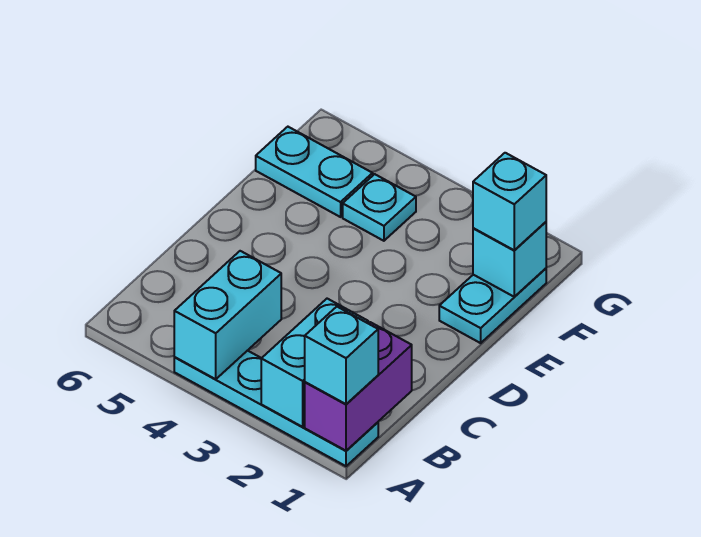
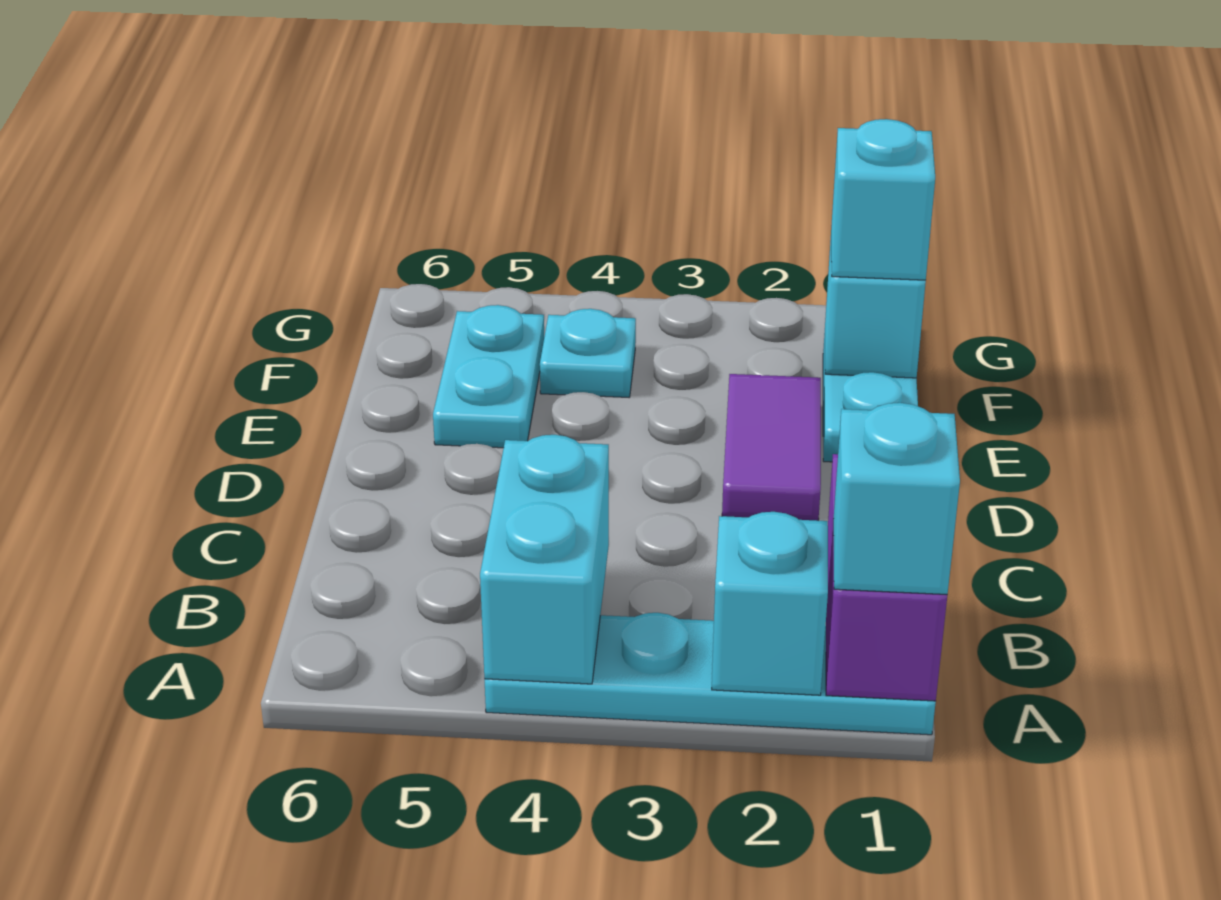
cyan brick A2:B2 level 2 -> cyan brick A2 level 2
none -> purple tile D2:E2 level 1
cyan plate F5:F6 level 1 -> cyan plate E5:F5 level 1

